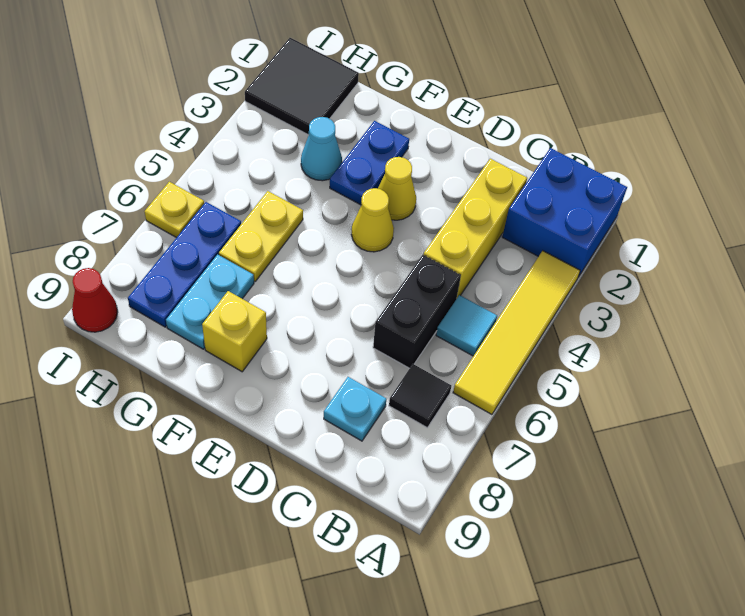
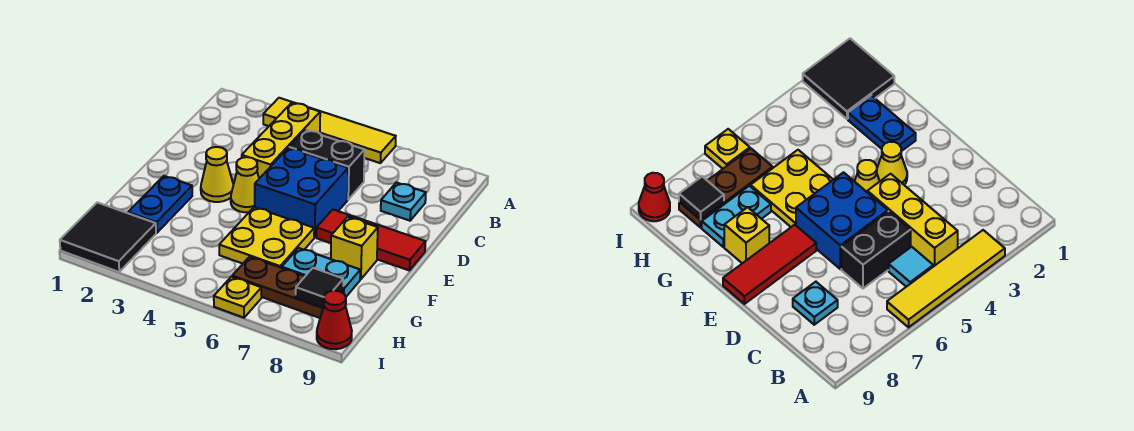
blue brick A1:B2 level 1 -> blue brick D5:E6 level 1
black tile B7 level 1 -> black tile H8 level 2
yellow brick C2:C4 level 1 -> yellow brick B4:D4 level 1
none -> red tile E7:E9 level 1
blue plate F2:F3 level 1 -> blue plate F2:G2 level 1
cyan cone G3 level 1 -> none
yellow plate G5:G6 level 1 -> yellow plate F5:G6 level 1
blue plate H6:H8 level 1 -> brown plate H6:H8 level 1

